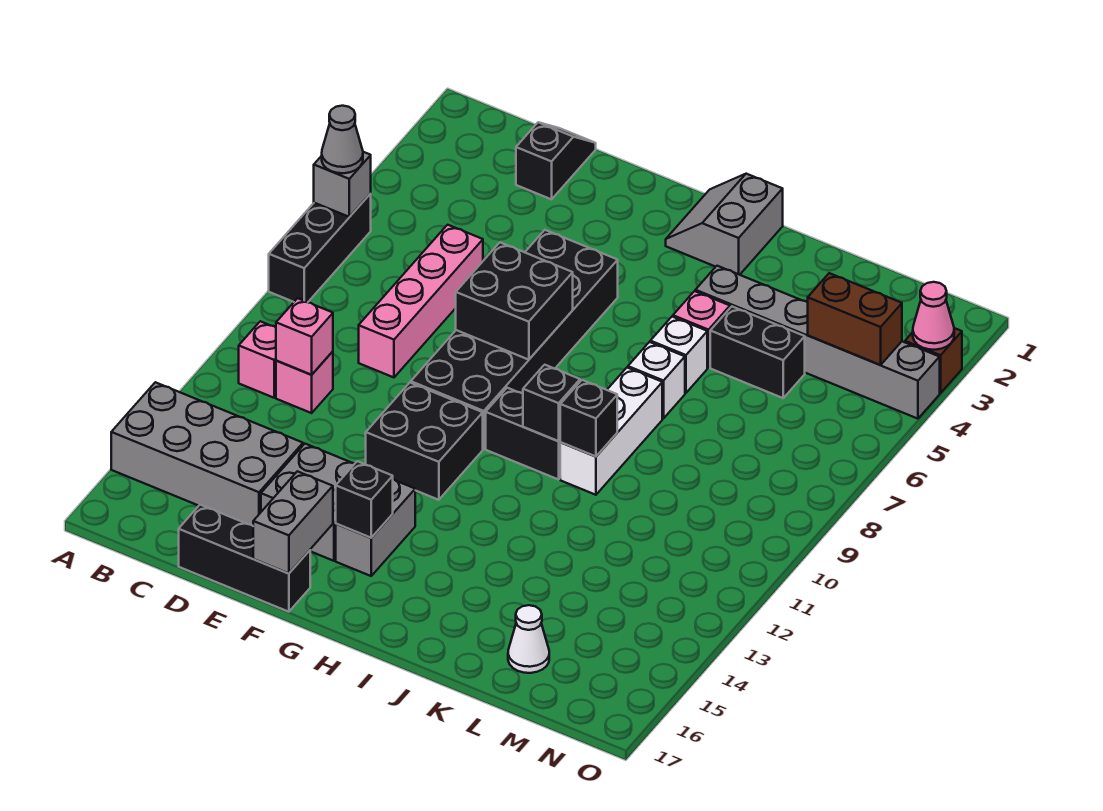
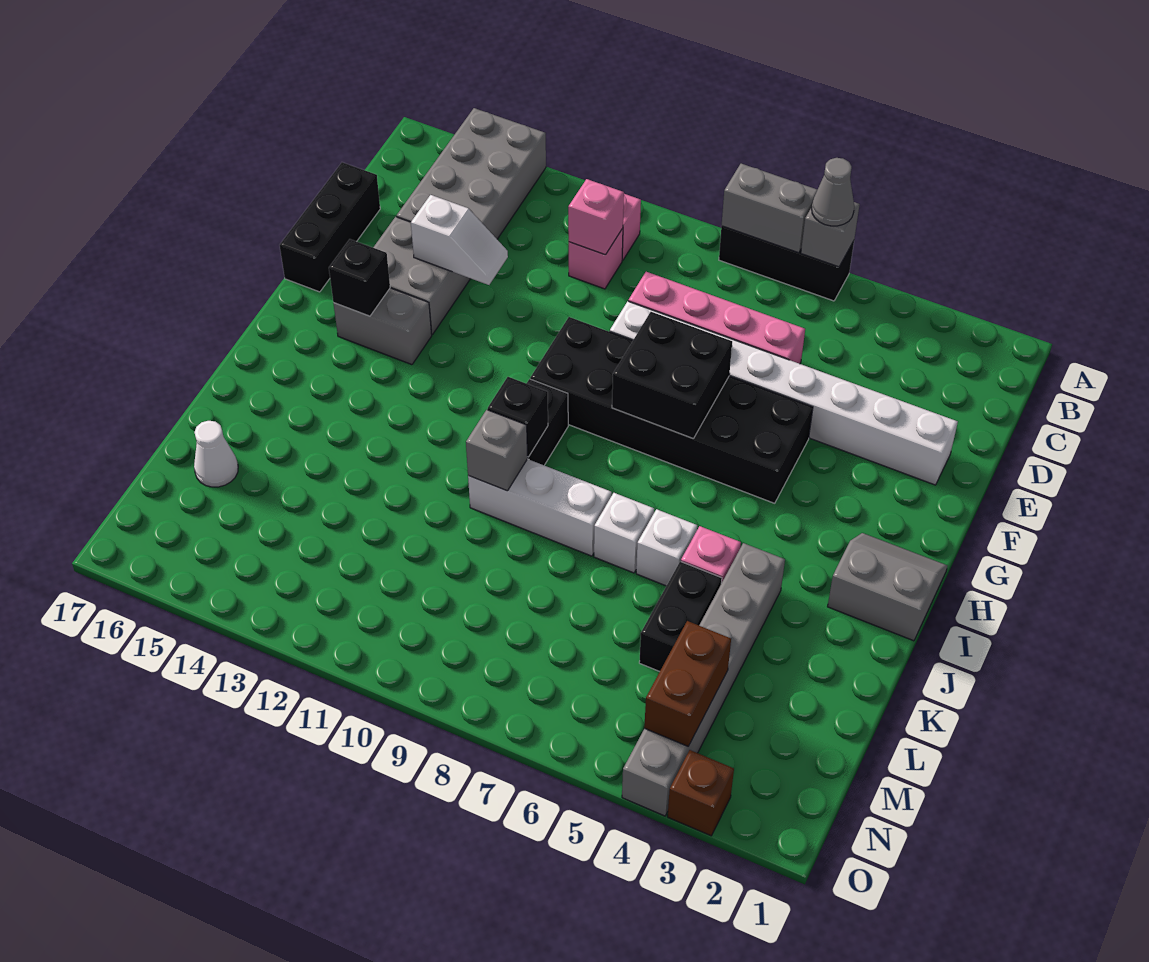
black slope D1:D2 level 1 top 2 -> none
none -> white brick E2:E9 level 1
none -> white slope E13:E14 level 2 top 14
black brick F11:G12 level 1 -> none
grey brick F16:F17 level 2 -> grey brick A7:A8 level 2
black brick J10 level 2 -> grey brick J10 level 2
pink cone O3 level 2 -> none

